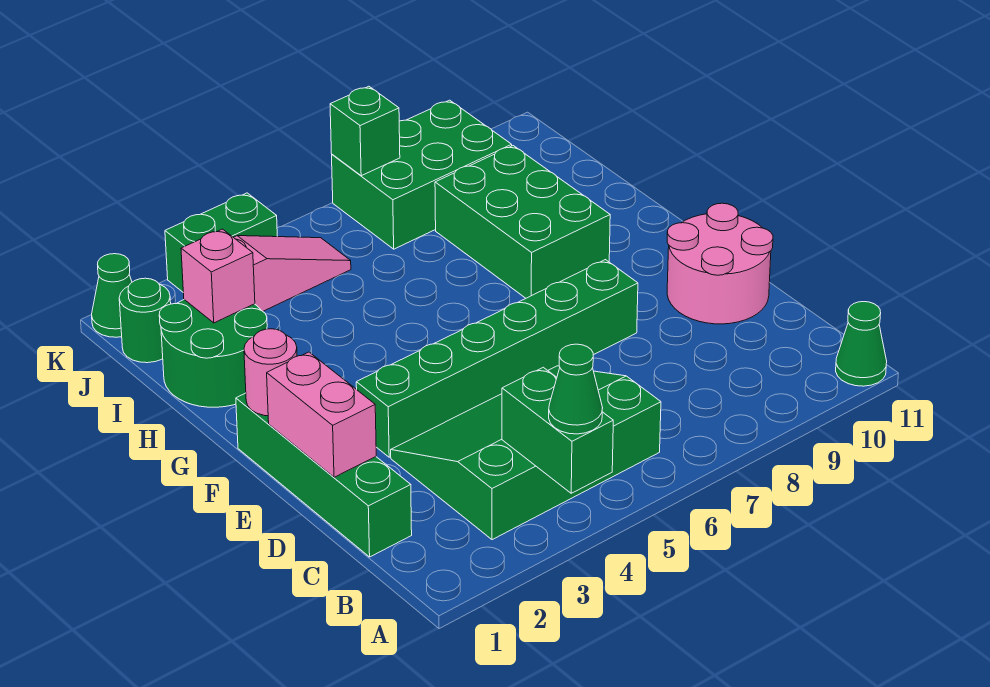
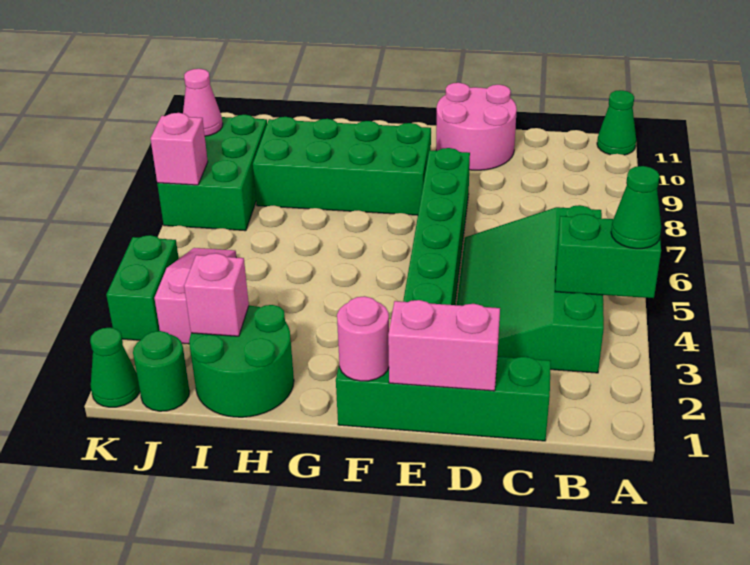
green brick G8:I9 level 1 -> green brick F8:I9 level 1
green brick K7 level 2 -> pink brick K7 level 2
none -> pink cone K9 level 2

